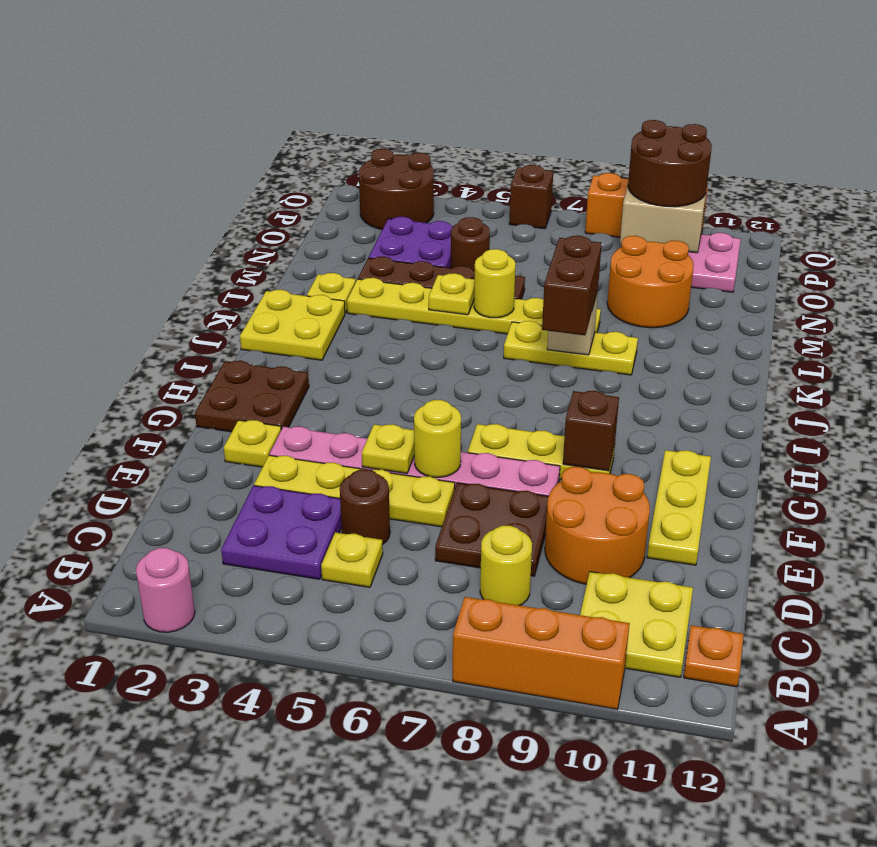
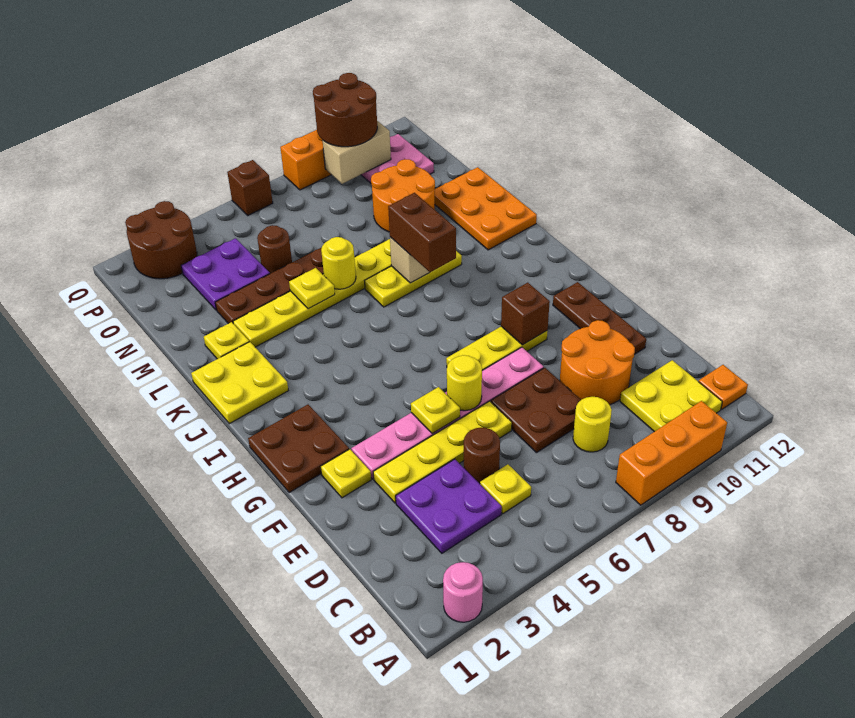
yellow plate E11:G11 level 1 -> brown plate E11:G11 level 1
none -> orange plate K11:M12 level 1

